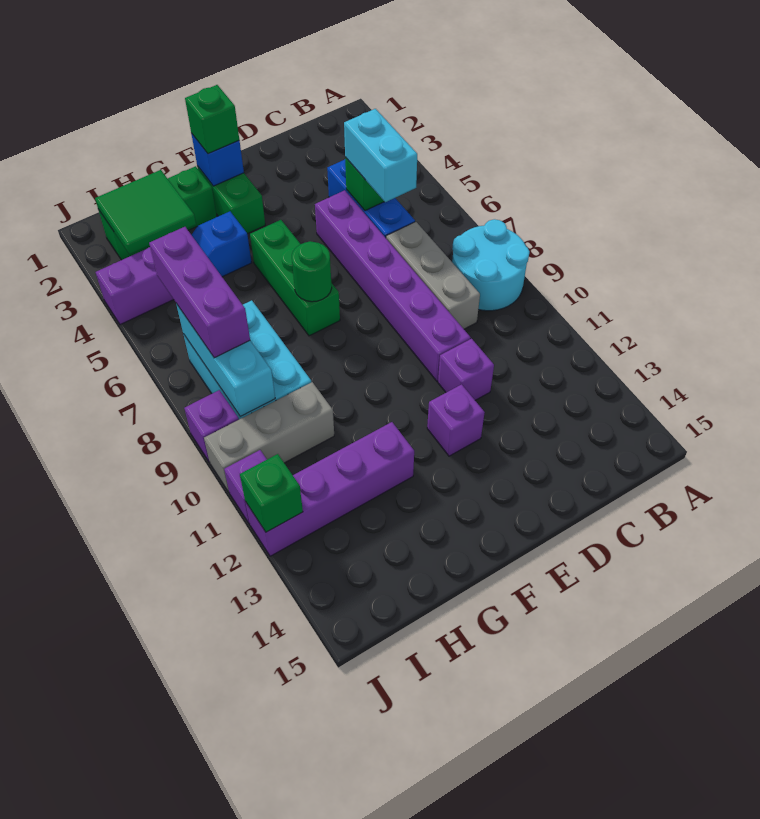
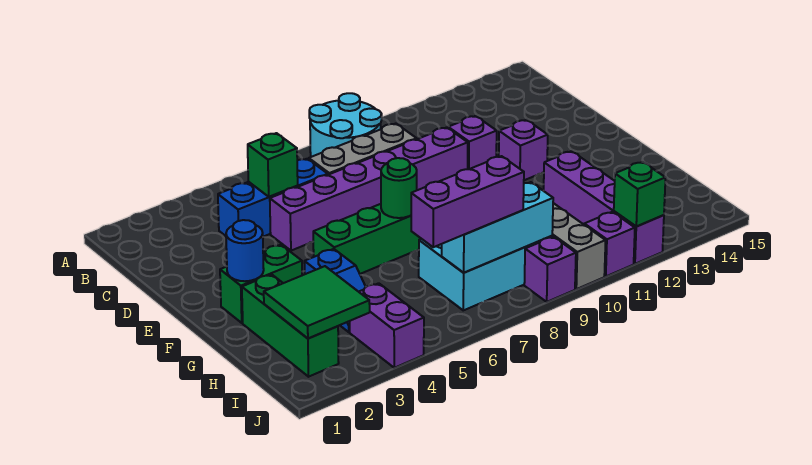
cyan brick C5:C6 level 3 -> none
blue brick F2 level 2 -> blue round brick F2 level 2
green brick F2 level 3 -> none

